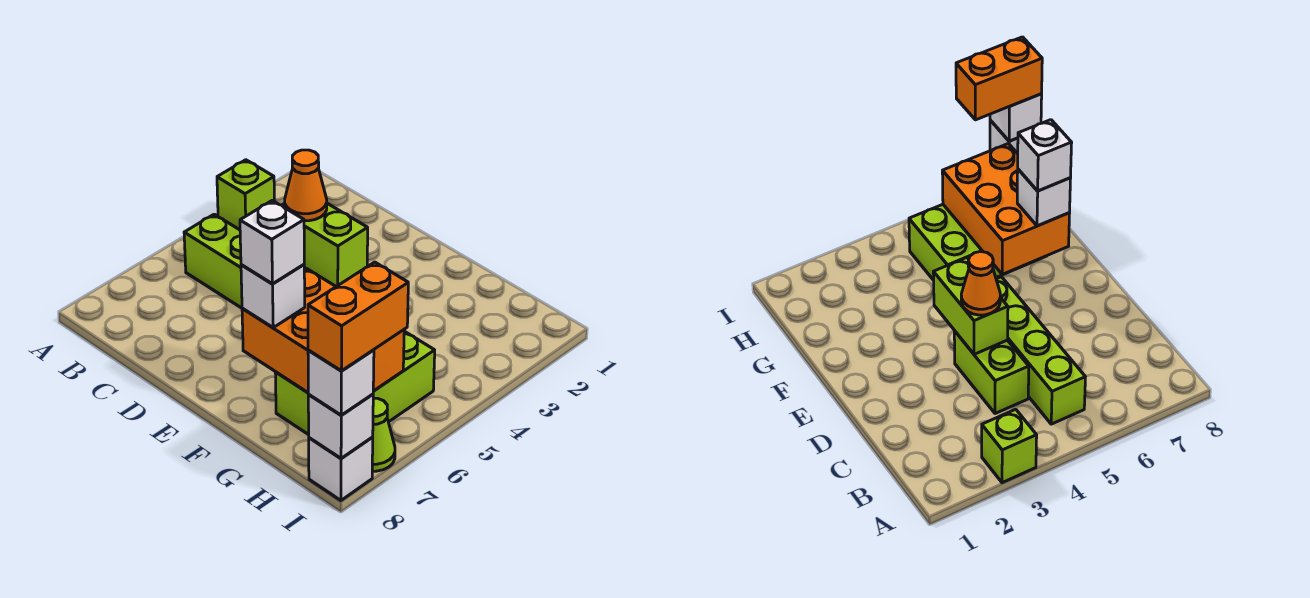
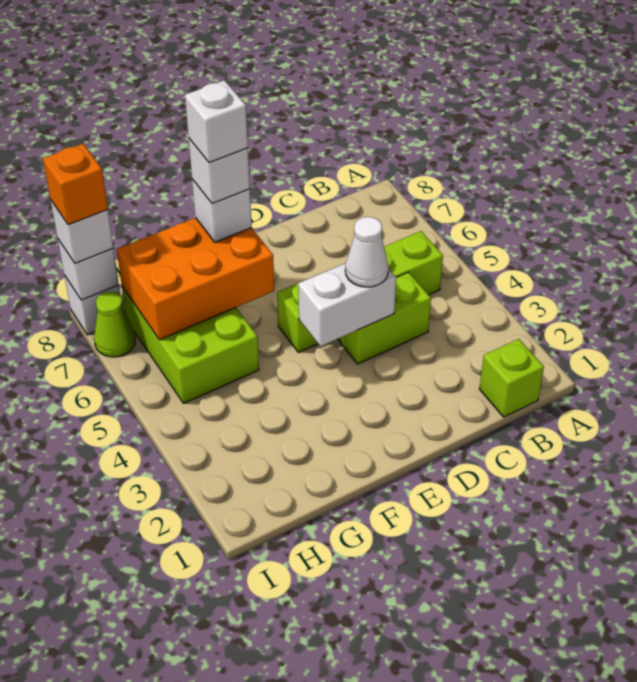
lime brick A3 level 1 -> lime brick B1 level 1
lime brick D4:E4 level 2 -> white brick D4:E4 level 2
orange cone D4 level 3 -> white cone D4 level 3
none -> white brick F7 level 5
orange brick I7:I8 level 4 -> orange brick I8 level 4

